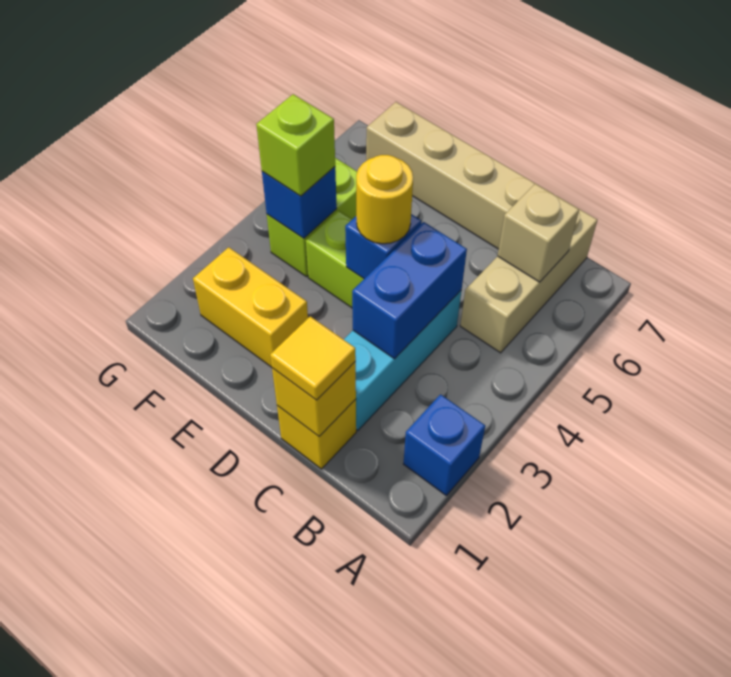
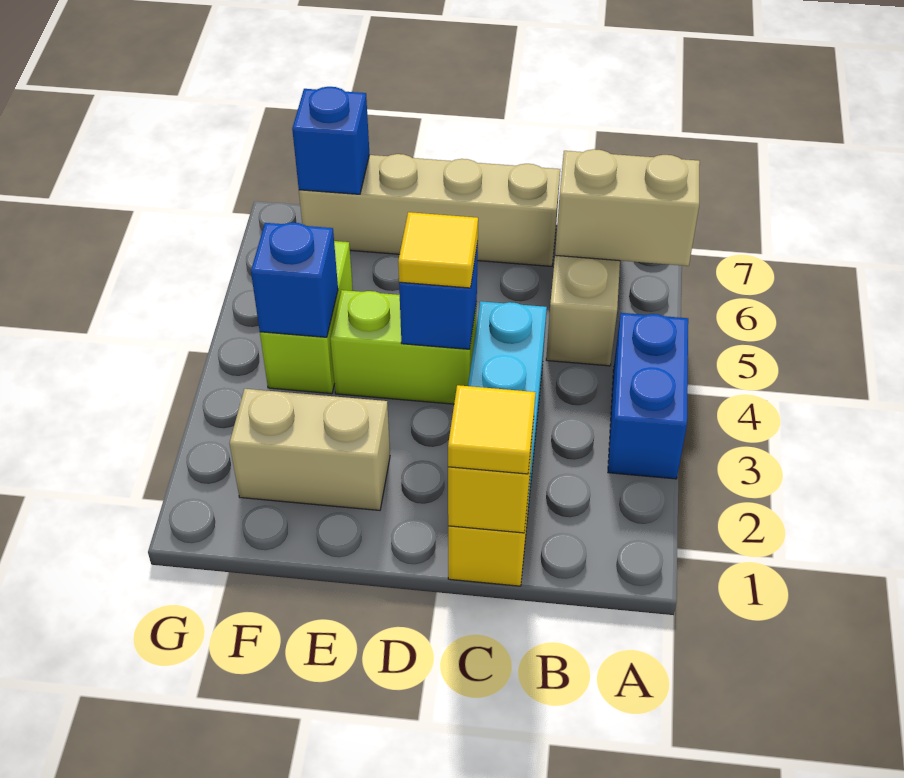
blue brick A2 level 1 -> blue brick F7 level 2
tan brick B6 level 2 -> tan brick A6:B6 level 2
blue brick C3:C4 level 2 -> blue brick A3:A4 level 1
yellow round brick D4 level 3 -> yellow tile D4 level 3
yellow brick E2:F2 level 1 -> tan brick E2:F2 level 1
lime brick F4 level 3 -> none

